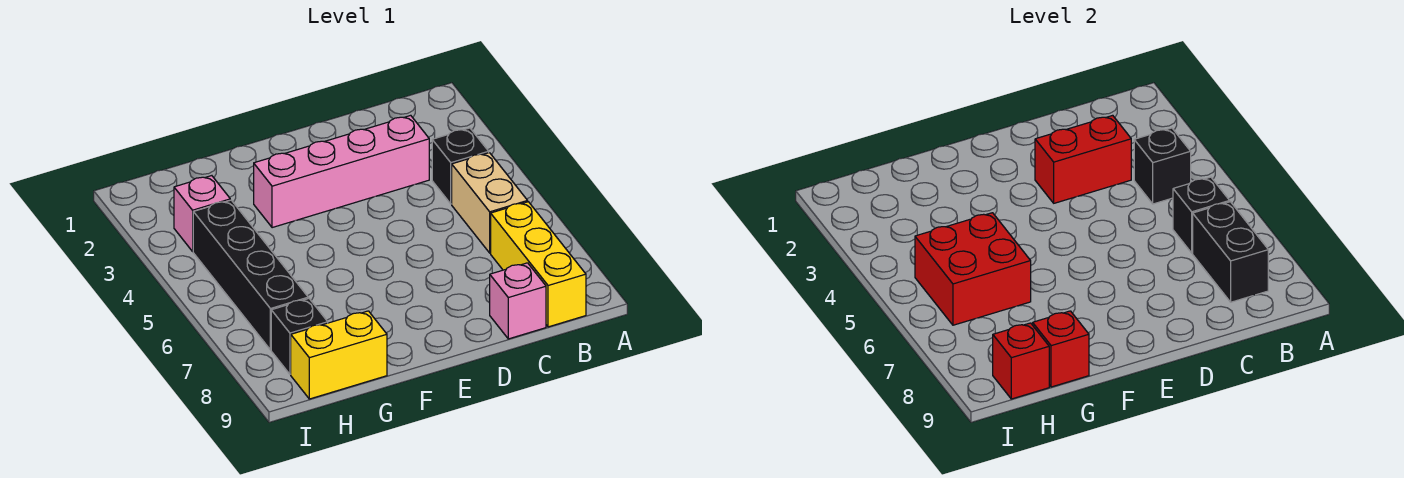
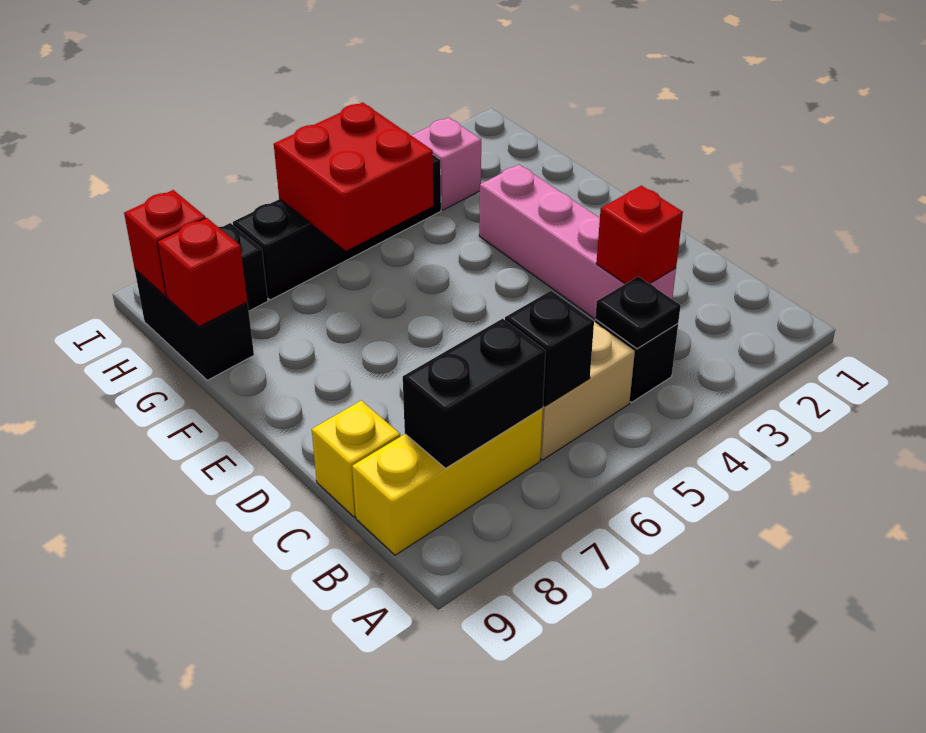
black brick B4 level 2 -> black plate B4 level 2
red brick C3:D3 level 2 -> red brick C3 level 2
pink brick C9 level 1 -> yellow brick C9 level 1
yellow brick G9:H9 level 1 -> black brick G9:H9 level 1

